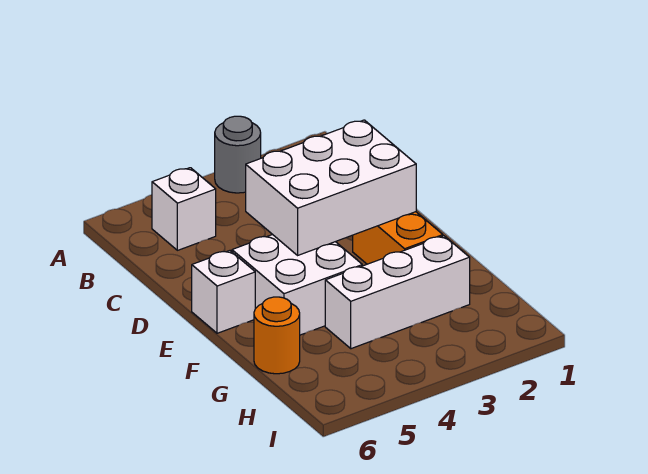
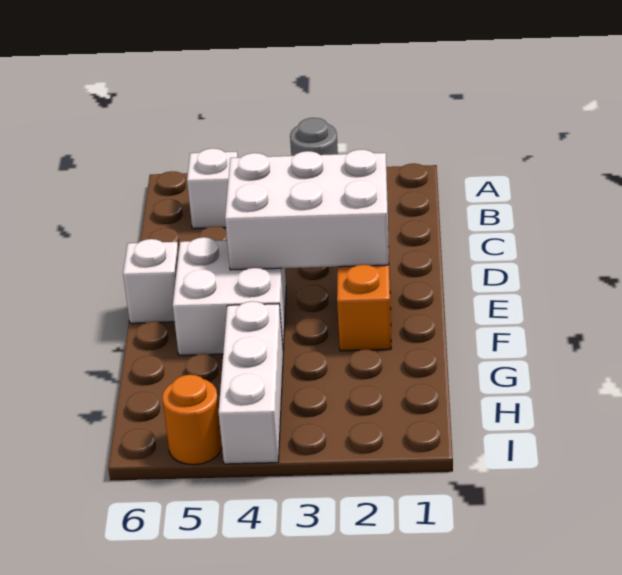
white brick G2:G4 level 1 -> white brick G4:I4 level 1
orange round brick G6 level 1 -> orange round brick I5 level 1

